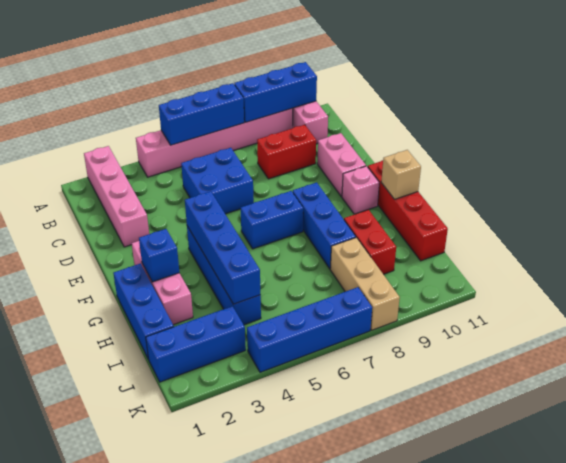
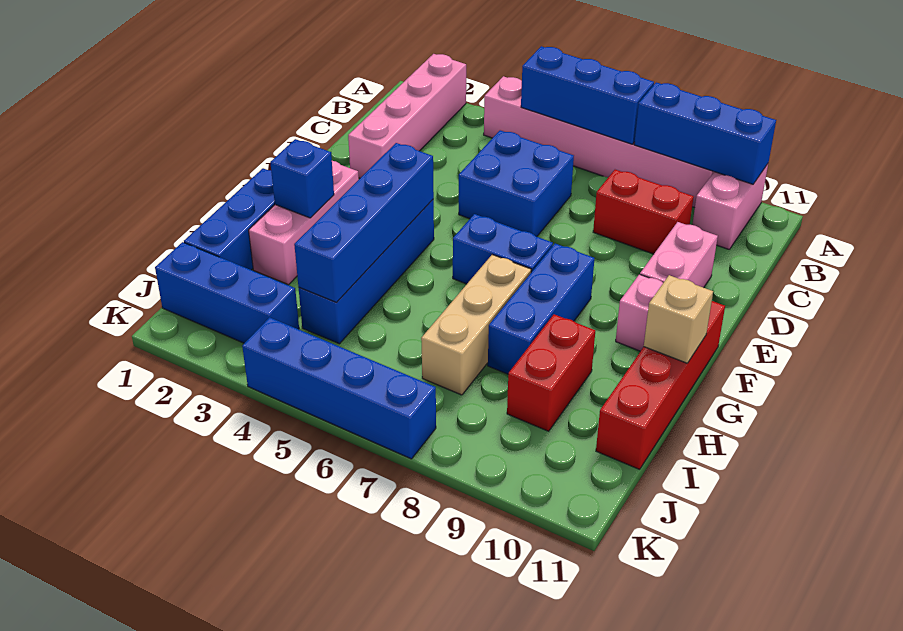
tan brick I8:K8 level 1 -> tan brick G7:I7 level 1

